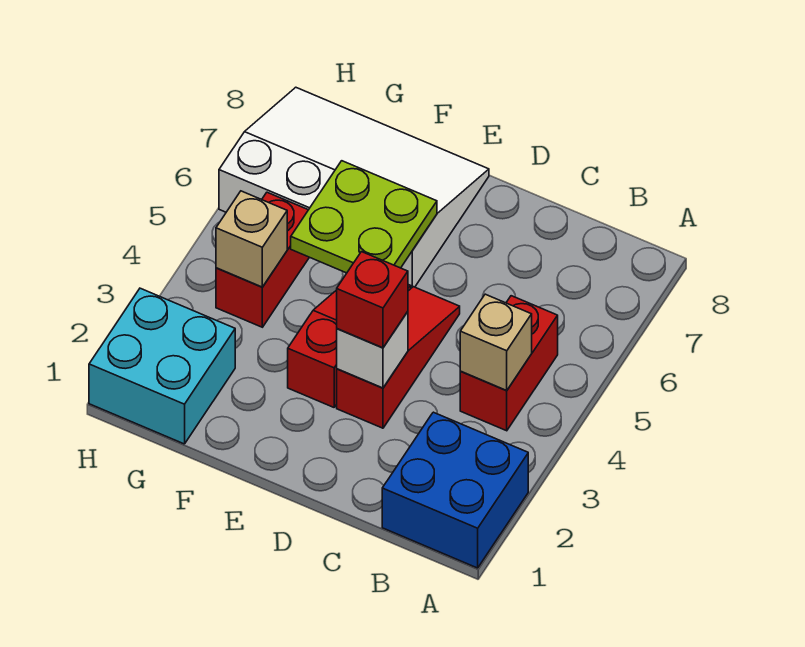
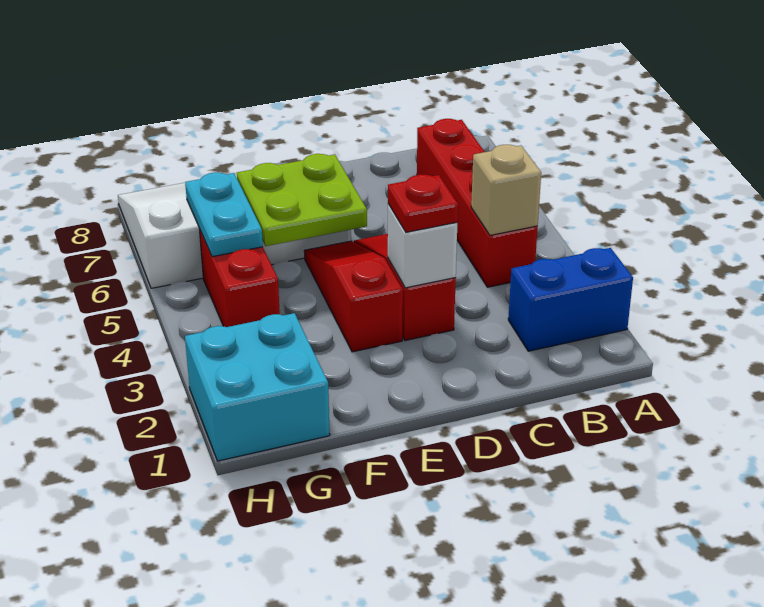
blue brick A1:B2 level 1 -> blue brick A2:B2 level 1
red brick B4:B5 level 1 -> red brick B4:B7 level 1
red brick D3 level 3 -> red plate D3 level 3
tan brick G4 level 2 -> none
none -> cyan plate G5:G6 level 2

